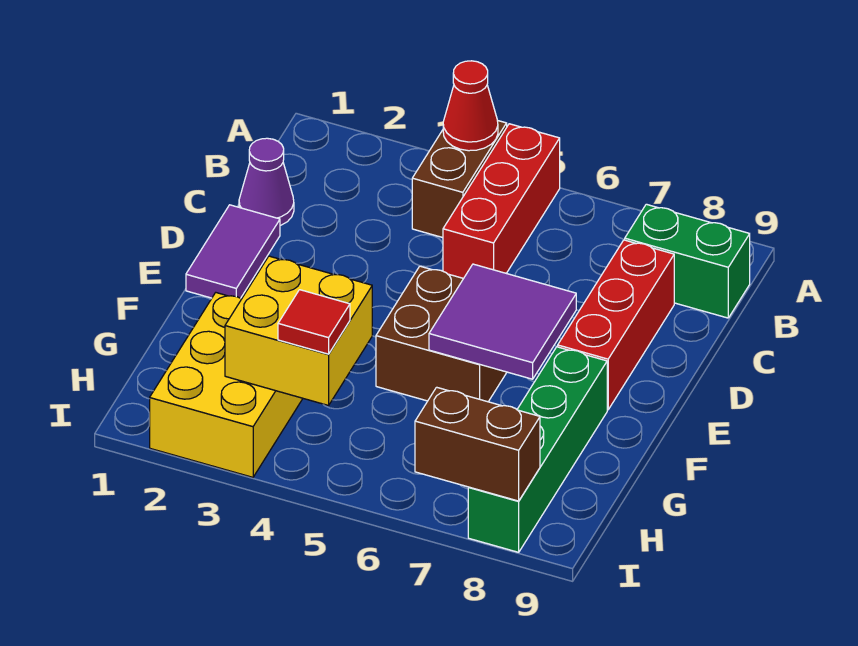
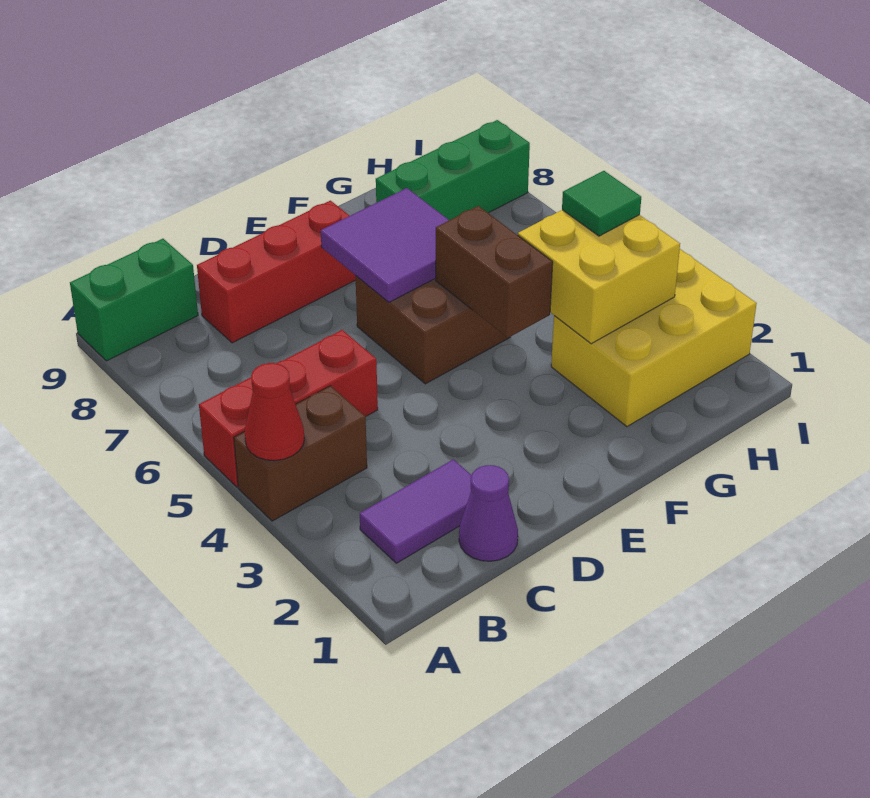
green brick B8:B9 level 1 -> green brick A9:B9 level 1
purple tile D1:E1 level 1 -> purple tile B2:C2 level 1
green brick F8:I8 level 1 -> green brick G8:I8 level 1
red tile H4 level 3 -> green tile H4 level 3
brown brick I7:I8 level 2 -> brown brick F4:F5 level 2

